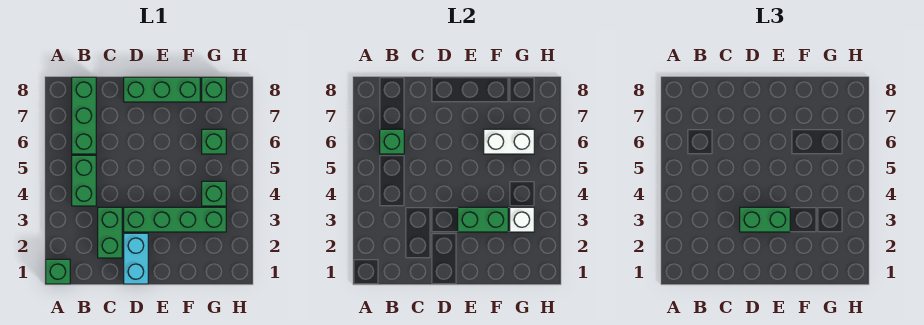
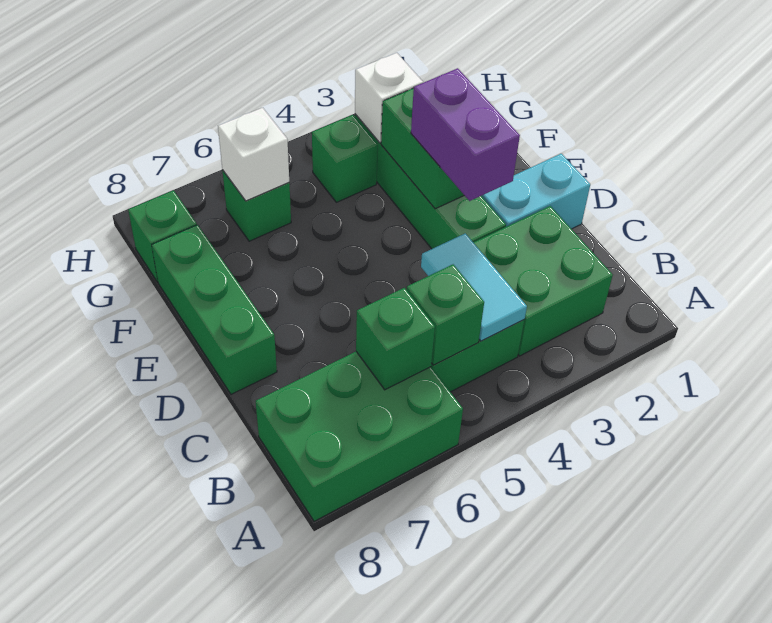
green brick A1 level 1 -> green brick B5 level 2
none -> cyan tile B4:C4 level 2
green brick B6:B8 level 1 -> green brick A6:B8 level 1
green brick C2:C3 level 1 -> green brick B2:C3 level 1
green brick D3:E3 level 3 -> purple brick D3:E3 level 3
white brick F6:G6 level 2 -> white brick G6 level 2

